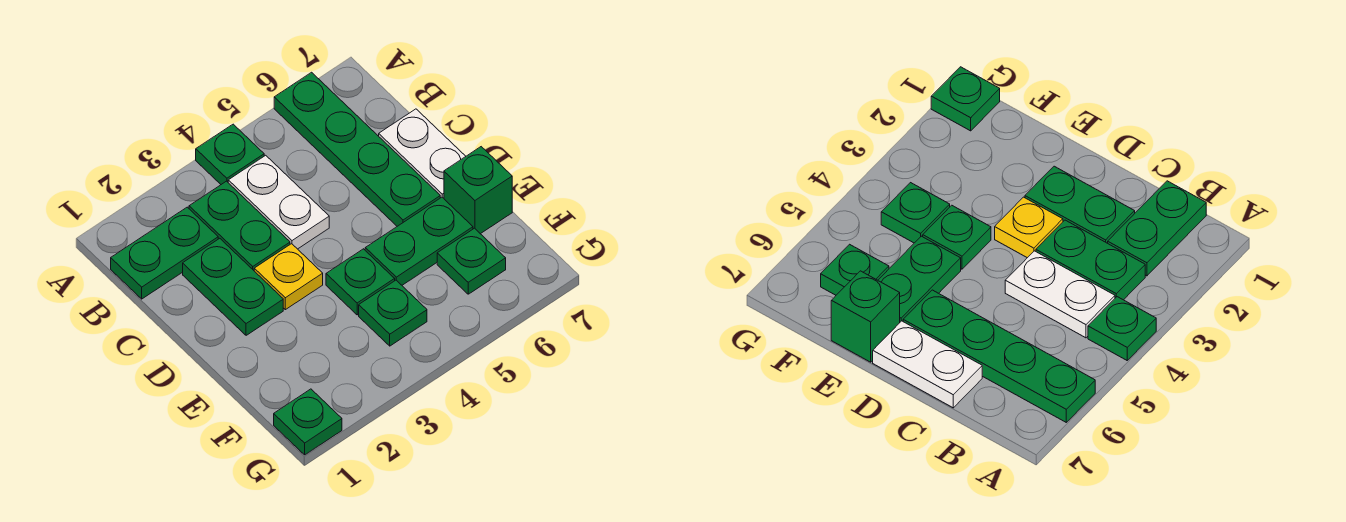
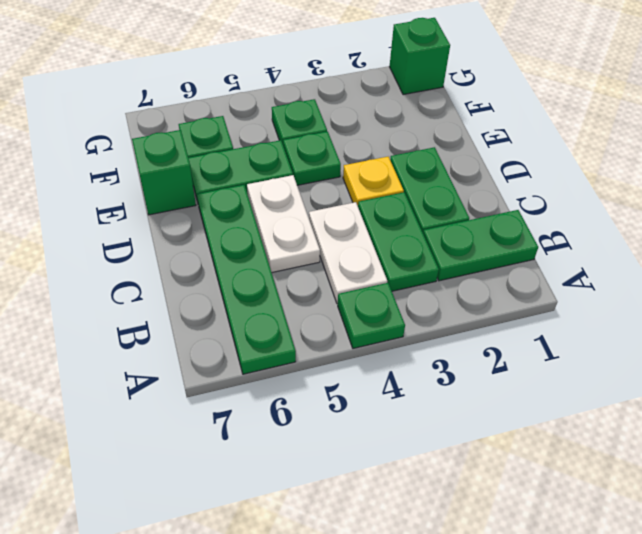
white plate C7:D7 level 1 -> white plate C5:D5 level 1
green plate G1 level 1 -> green brick G1 level 1

